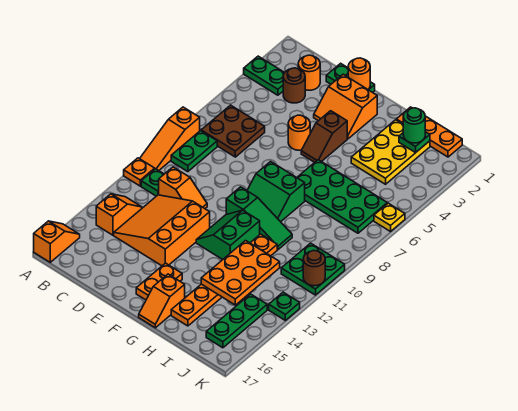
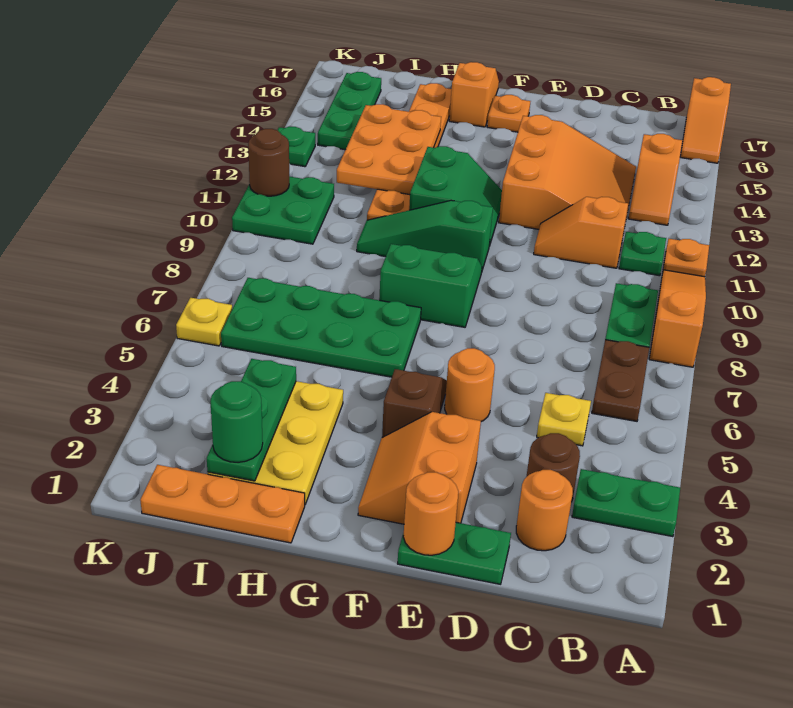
brown plate B6:C7 level 1 -> brown plate B6:B7 level 1
none -> yellow plate C5 level 1
orange slope E2:F3 level 1 top 2 -> orange slope E2:F3 level 1 top E
orange plate F15:F16 level 1 -> orange plate F16 level 1
green plate I2 level 2 -> green plate I2:I4 level 2

